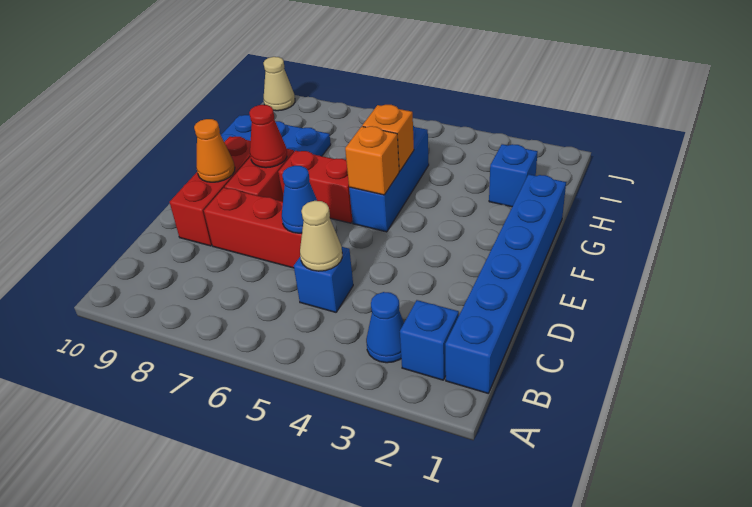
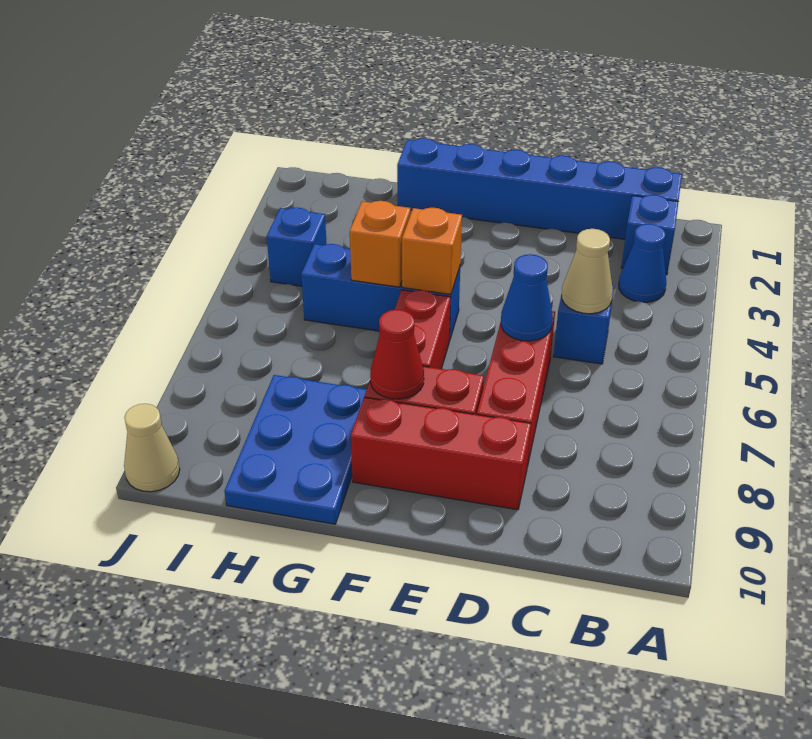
orange cone E9 level 2 -> none
blue brick H2 level 1 -> blue brick I4 level 1

